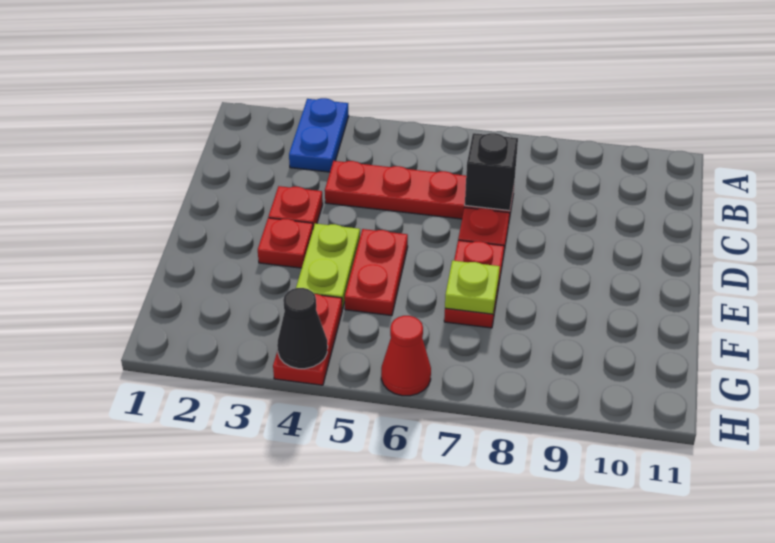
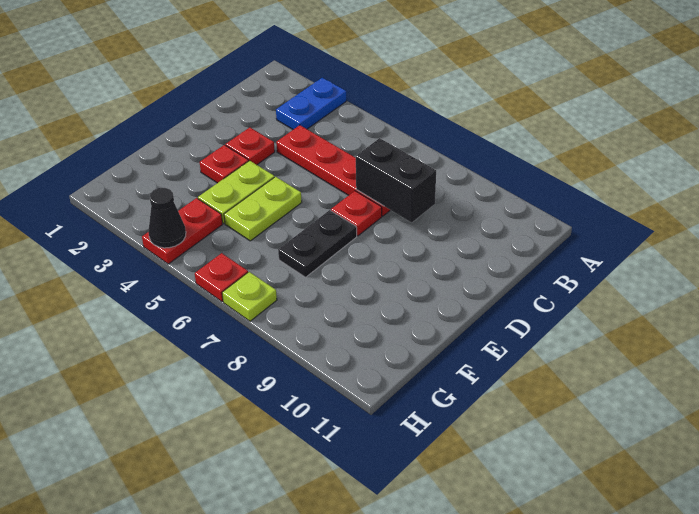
black brick C7 level 2 -> black brick C7:C8 level 2
red plate E5:F5 level 1 -> lime plate E5:F5 level 1
red plate E7:F7 level 1 -> black plate E7:F7 level 1
lime plate F7 level 2 -> lime plate H7 level 1
red cone H6 level 1 -> red plate H6 level 1

